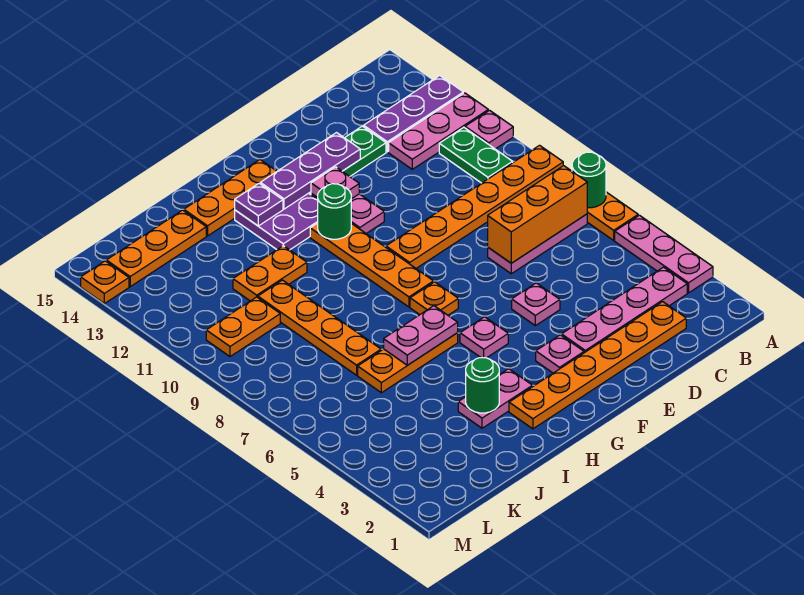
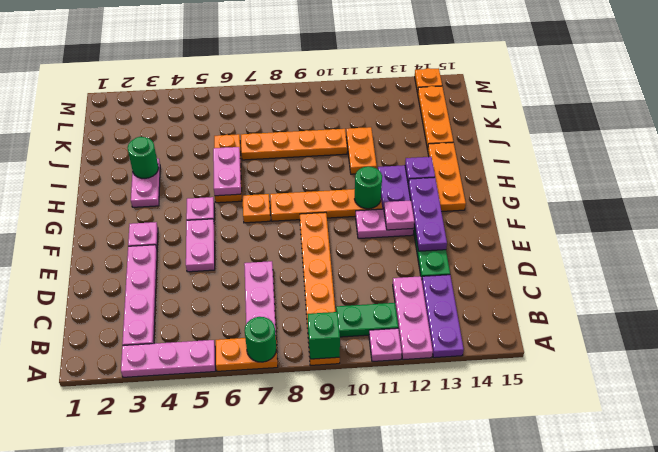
none -> green brick A9 level 2
orange brick B7:D7 level 2 -> none
orange plate C2:H2 level 1 -> none
pink plate E5 level 1 -> pink plate E5:F5 level 1
orange plate K10:L10 level 1 -> none

